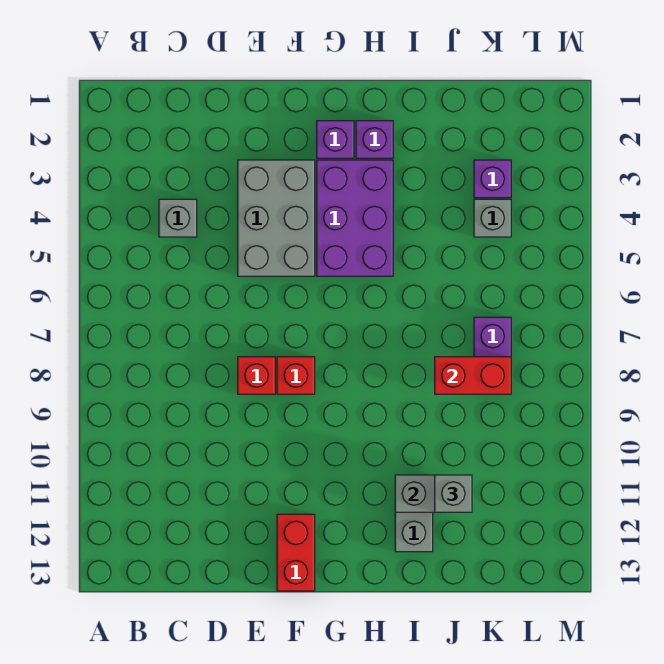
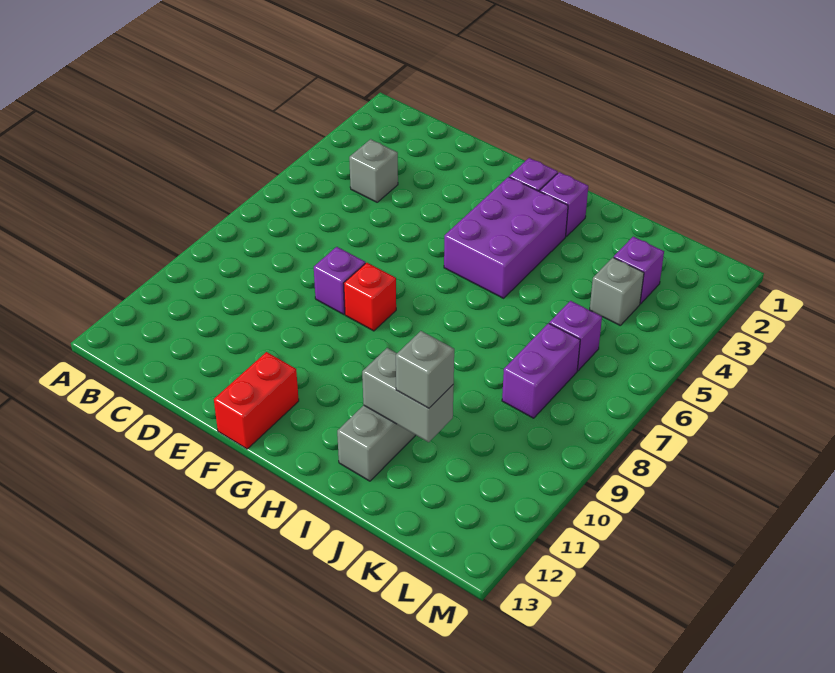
grey brick E3:F5 level 1 -> none
red brick E8 level 1 -> purple brick E8 level 1
red brick J8:K8 level 2 -> none
none -> purple brick K6 level 1

